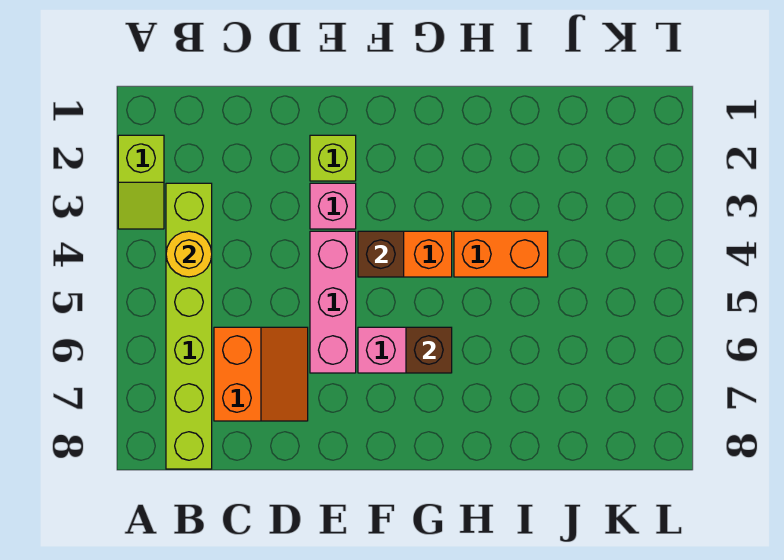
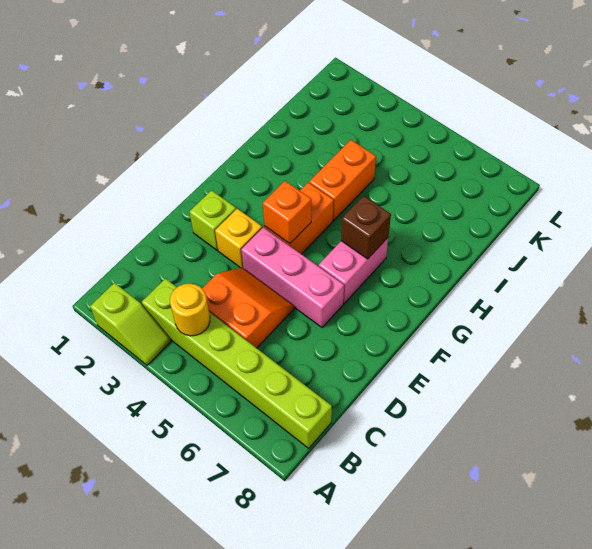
orange slope C6:D7 level 1 top C -> orange slope C4:D5 level 1 top C
pink brick E3 level 1 -> yellow brick E3 level 1
brown brick F4 level 2 -> orange brick F4 level 2

